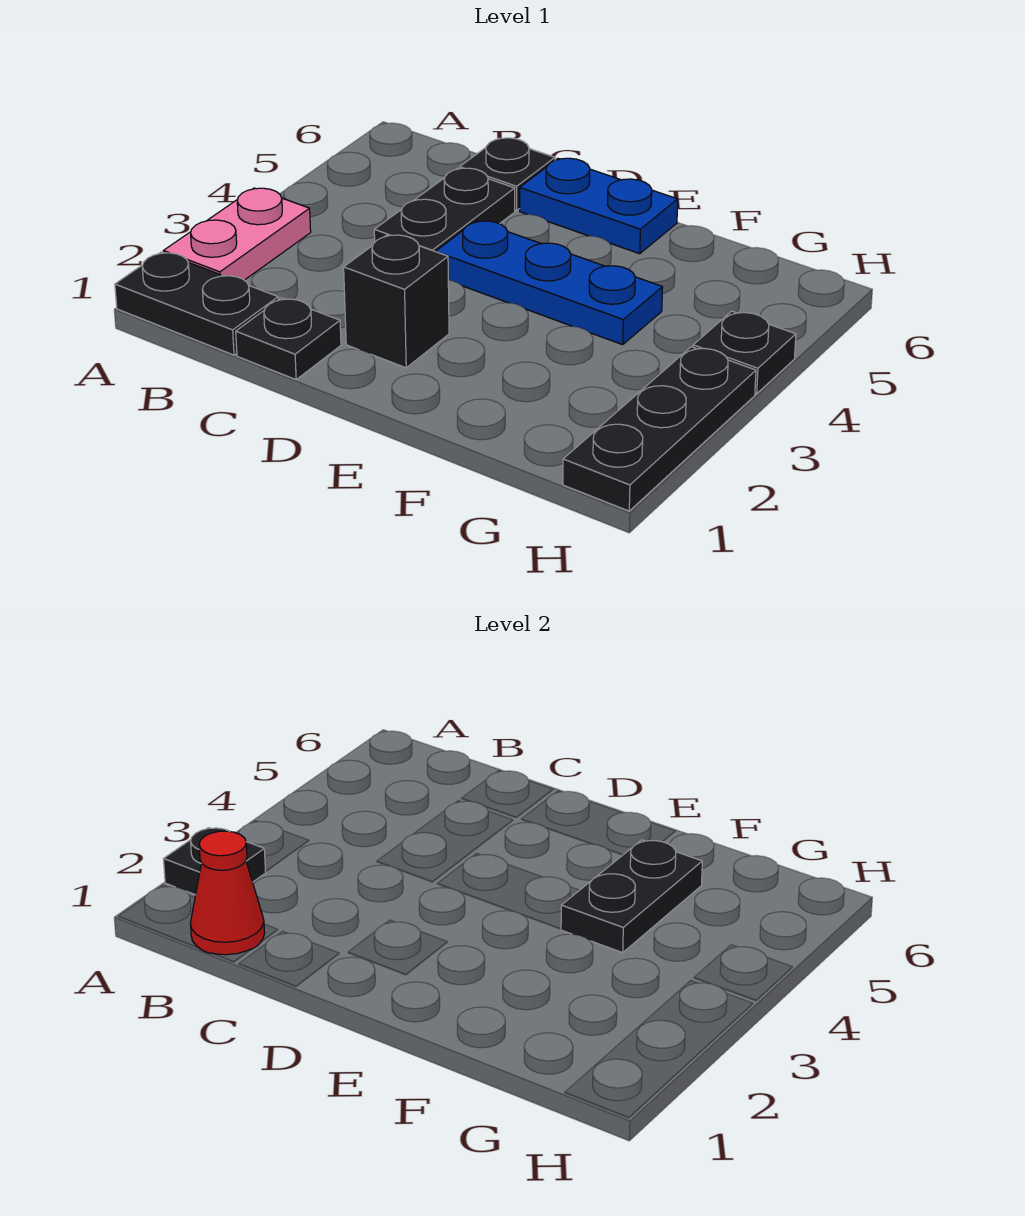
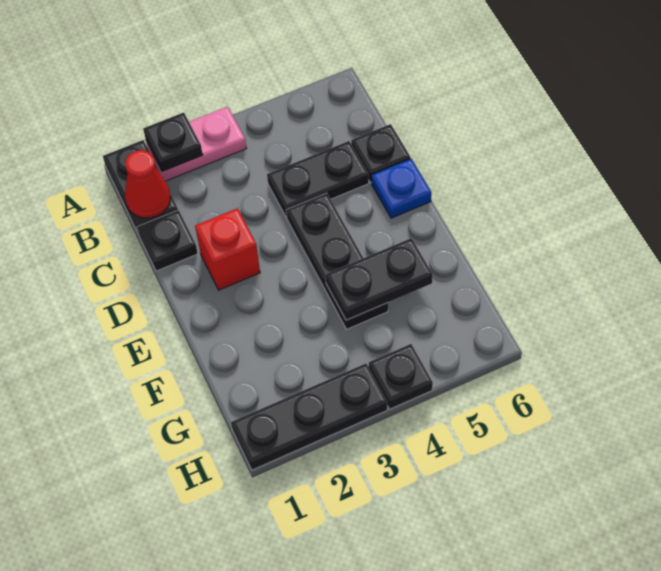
black brick D2 level 1 -> red brick D2 level 1
blue plate D4:F4 level 1 -> black plate D4:F4 level 1
blue plate D6:E6 level 1 -> blue plate D6 level 1

